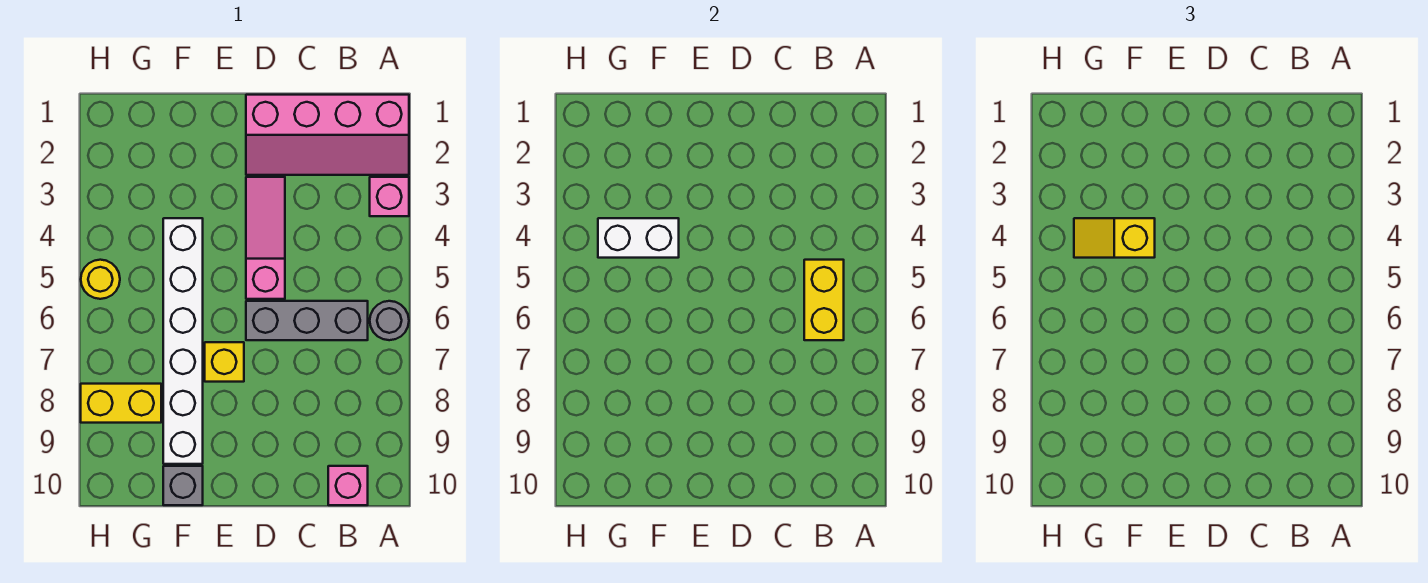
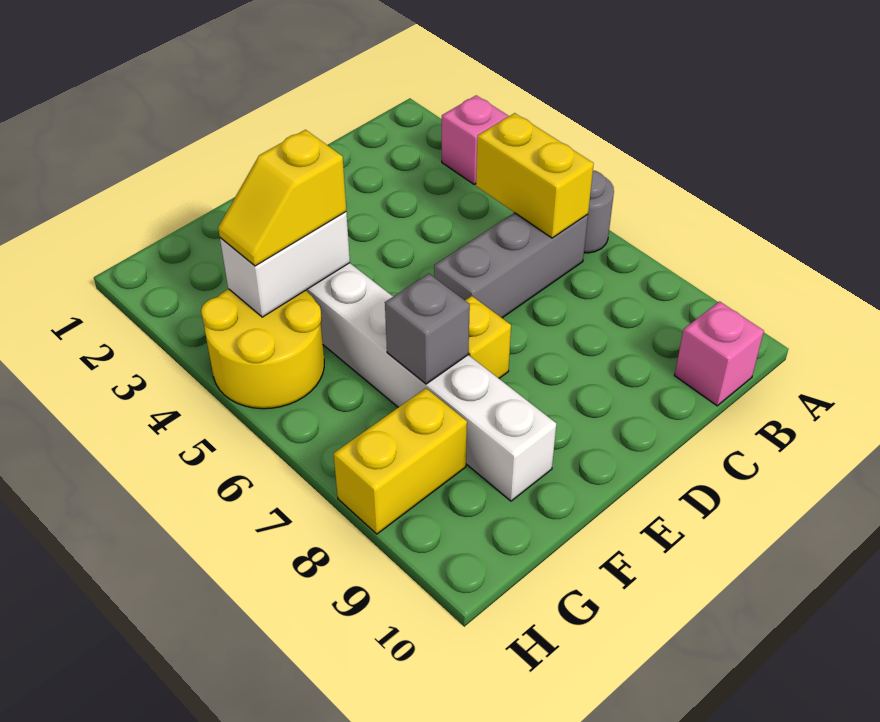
pink slope A1:D2 level 1 top 1 -> none
pink slope D3:D5 level 1 top 5 -> none
grey brick F10 level 1 -> grey brick F7 level 2
yellow round brick H5 level 1 -> yellow round brick G4:H5 level 1

